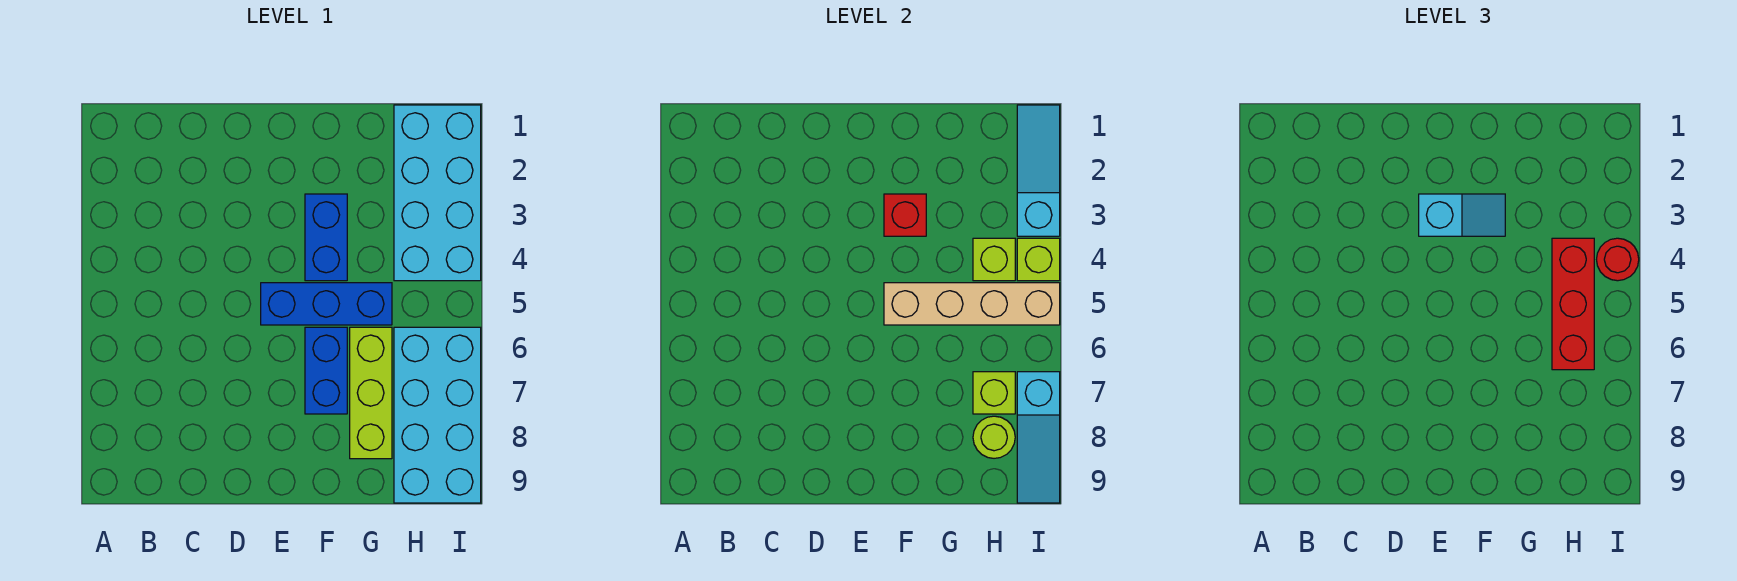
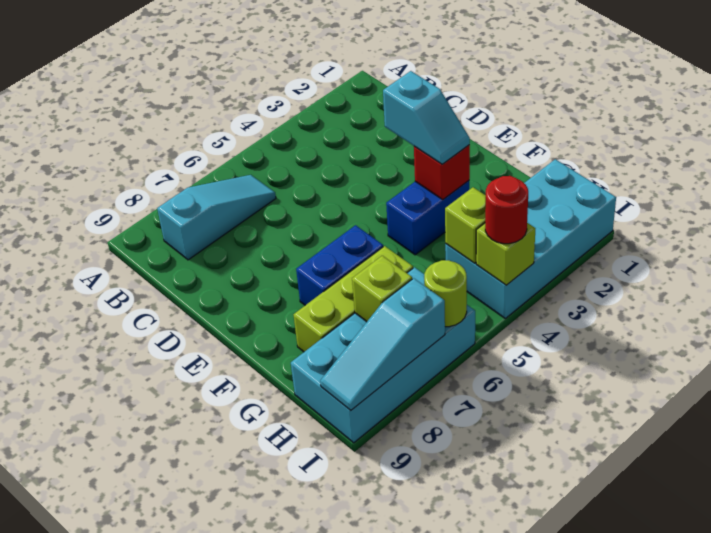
blue brick E5:G5 level 1 -> none
tan brick F5:I5 level 2 -> none
red brick H4:H6 level 3 -> none
lime round brick H8 level 2 -> lime round brick I6 level 2
cyan slope I1:I3 level 2 top 3 -> cyan slope B6:B8 level 1 top 8

